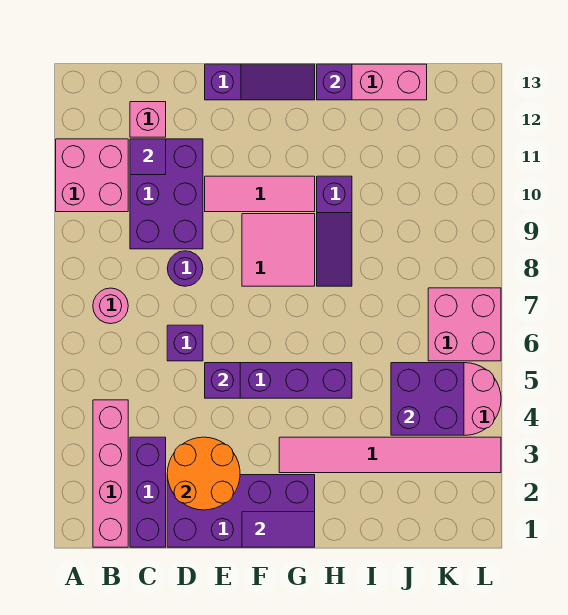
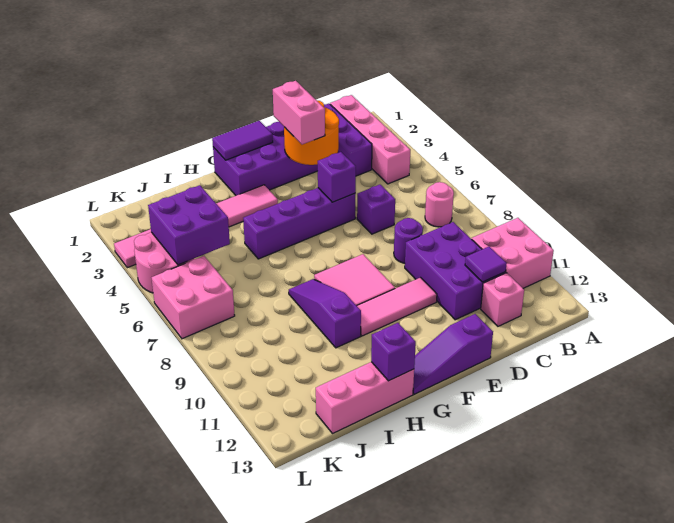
none -> pink brick E2:E3 level 3

